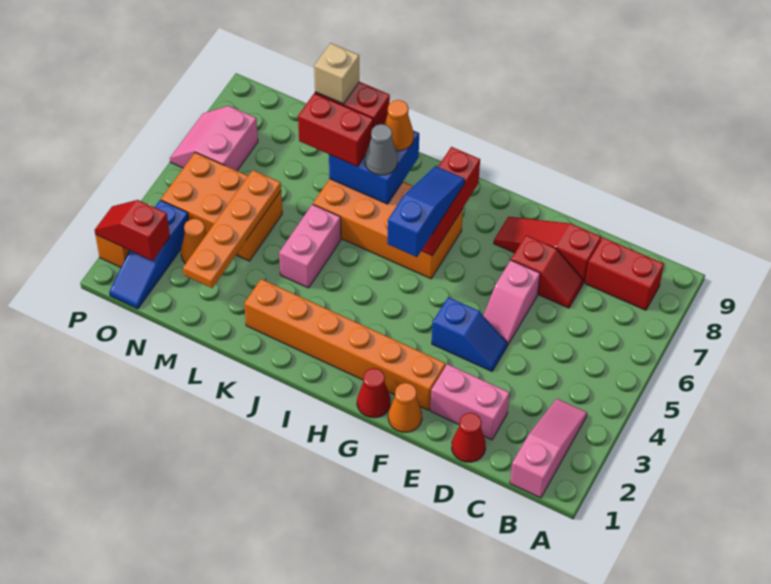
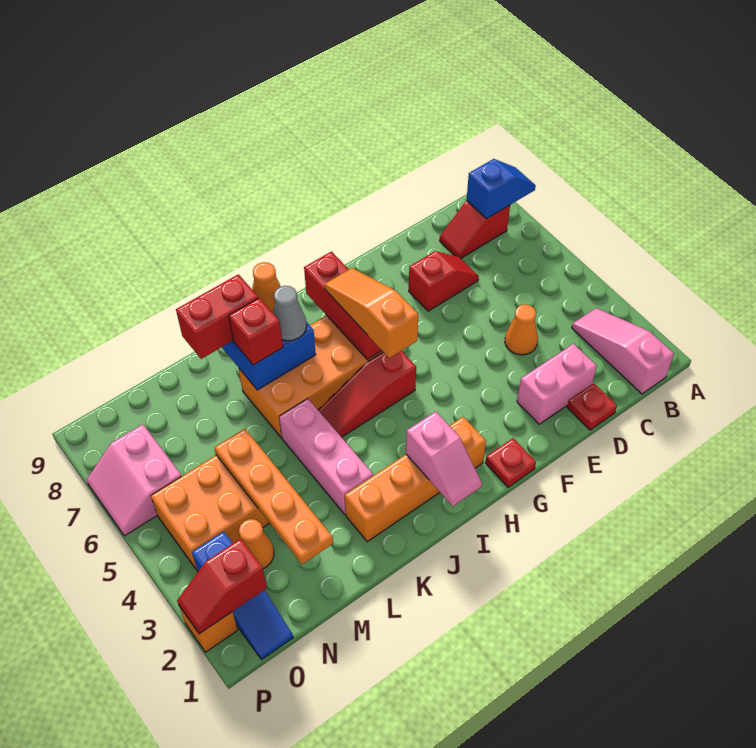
red brick B8:C8 level 1 -> red slope B8:C8 level 1 top B
red cone D1 level 1 -> red plate D1 level 1
red slope D8:F8 level 1 top D -> red slope H5:J5 level 1 top H
blue slope E4:F4 level 1 top F -> blue slope A8:B8 level 2 top B
pink slope E5:E6 level 1 top 6 -> pink slope I1:I2 level 2 top 2
orange cone F1 level 1 -> orange cone D4 level 1
orange brick F2:K2 level 1 -> orange brick H2:K2 level 1
red cone G1 level 1 -> red plate G1 level 1
blue slope H5:H7 level 3 top 5 -> orange slope H5:H7 level 3 top 5
pink brick K4:K5 level 1 -> pink brick K3:K5 level 1
red brick K7:L7 level 3 -> red brick K7 level 3
tan brick L8 level 4 -> none

